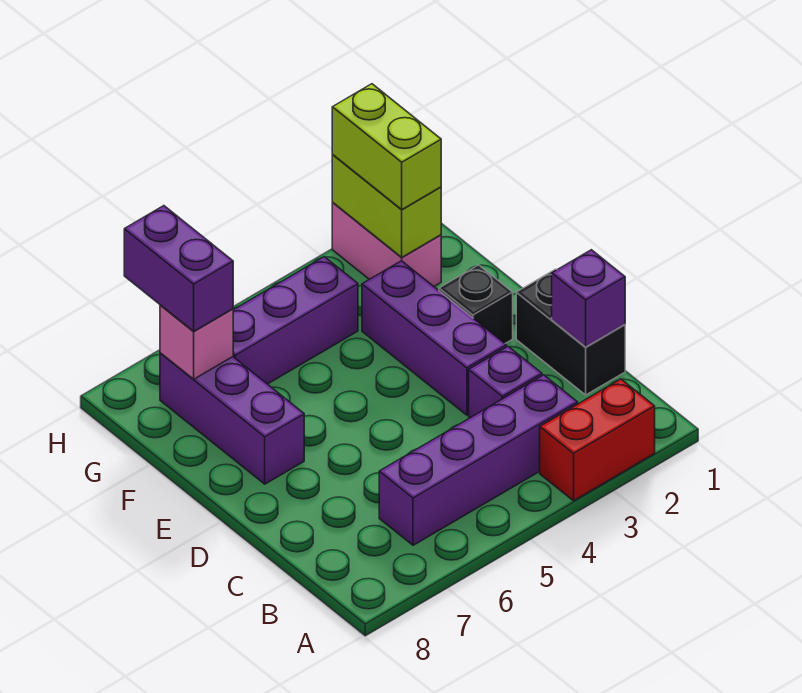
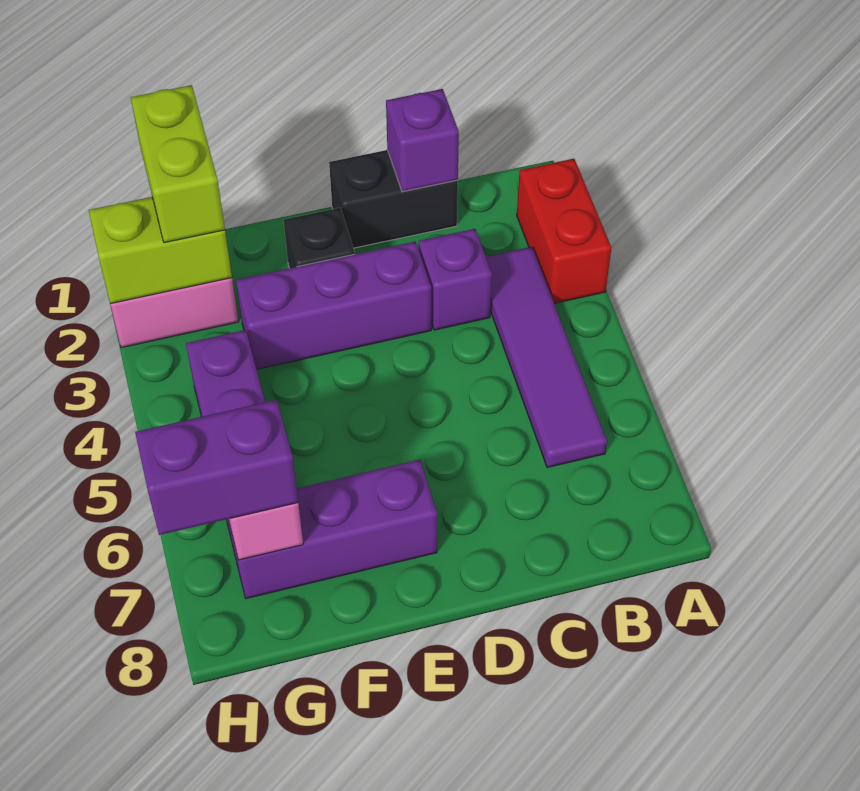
purple brick B3:B6 level 1 -> purple tile B3:B6 level 1
lime brick G2:H2 level 3 -> lime brick G1:G2 level 3

